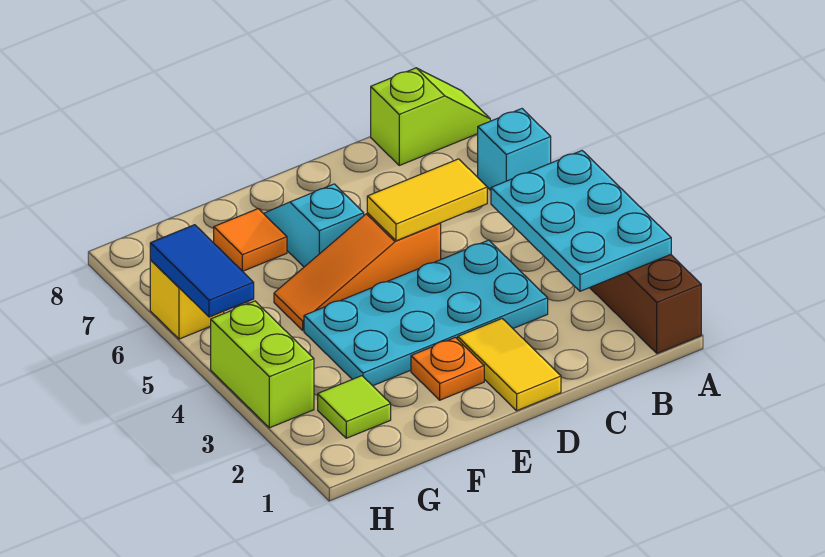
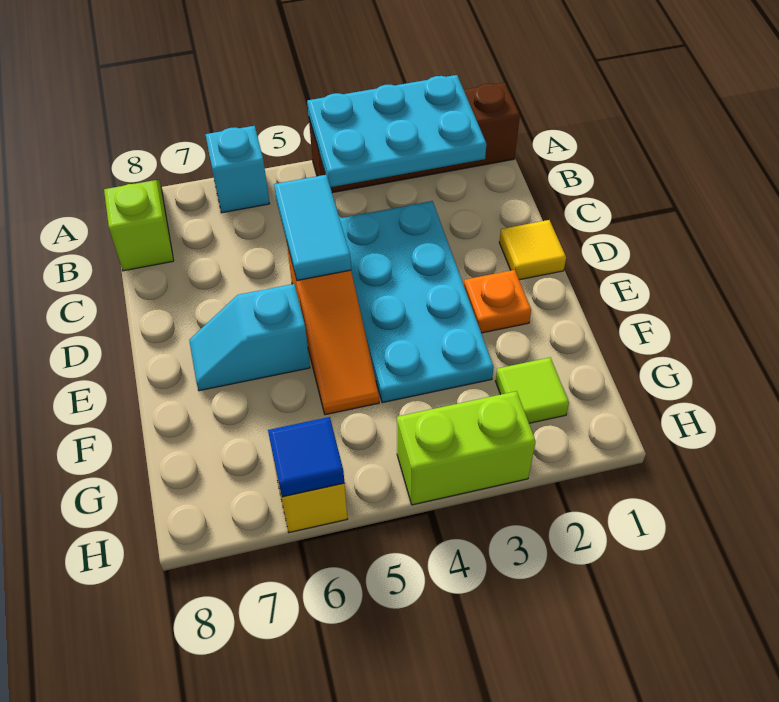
yellow tile C5:D5 level 2 -> cyan tile C5:D5 level 2
yellow tile D1:D2 level 1 -> yellow tile D1 level 1
orange tile F7 level 1 -> none
blue tile H5:H6 level 2 -> blue tile H6 level 2

